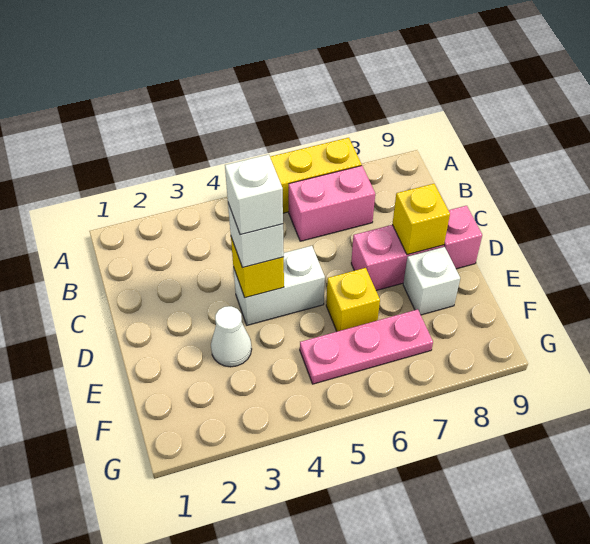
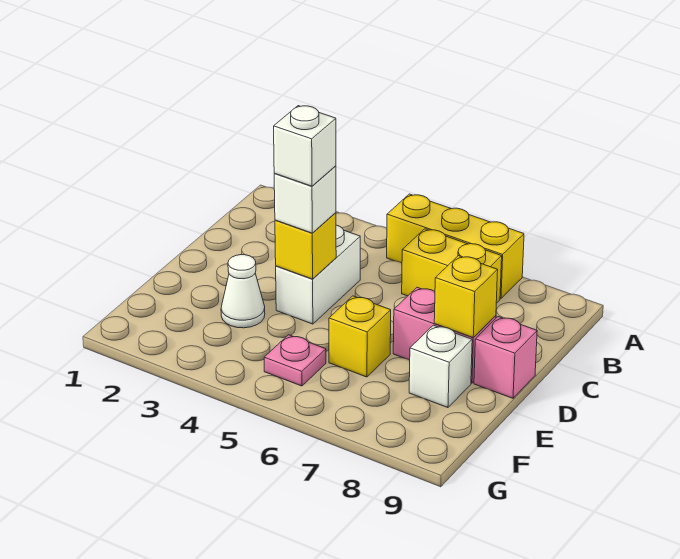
pink brick B6:B7 level 1 -> yellow brick B6:B7 level 1
white brick D4:D5 level 1 -> white brick C4:D4 level 1
pink plate F5:F7 level 1 -> pink plate F5 level 1

